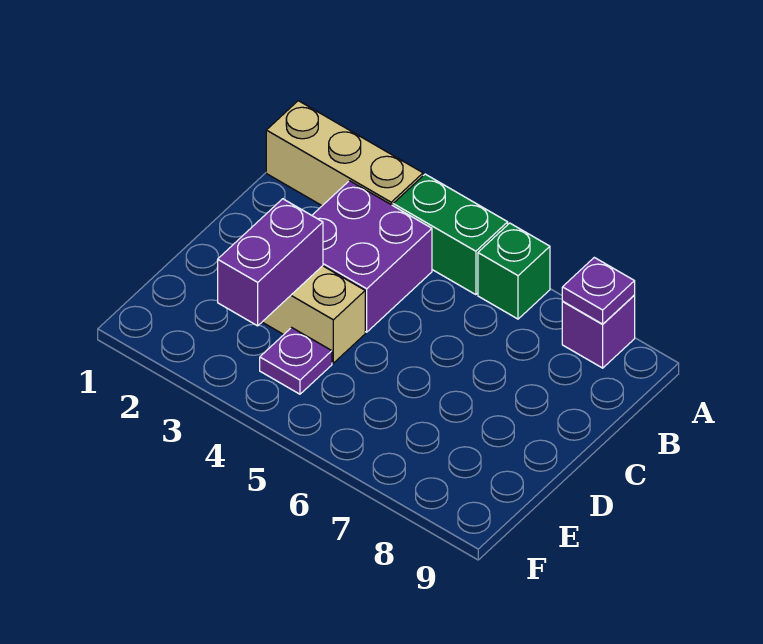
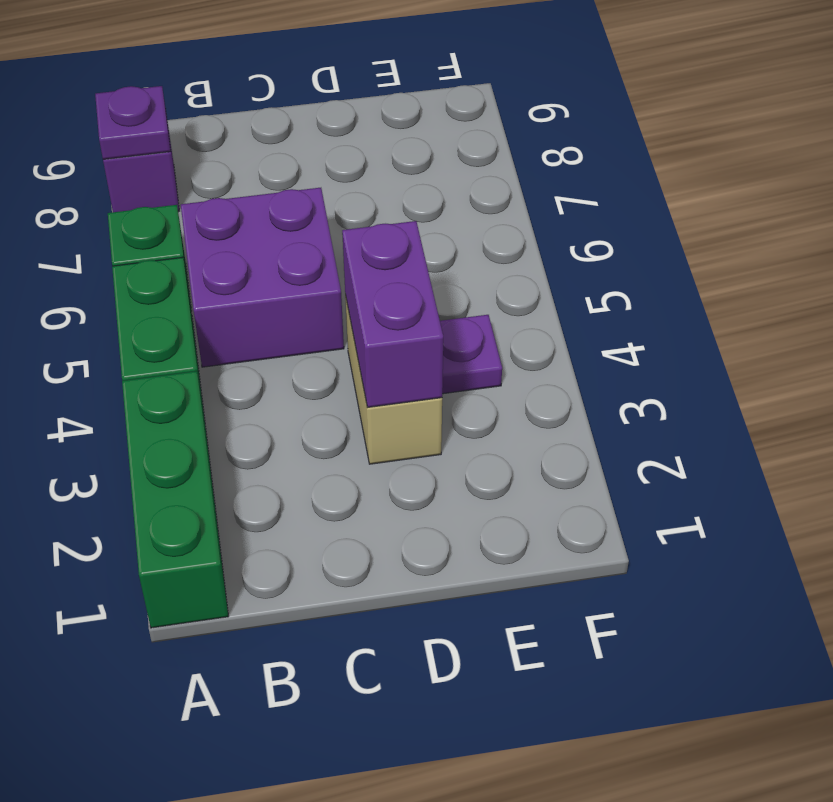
tan brick A1:A3 level 1 -> green brick A1:A3 level 1
purple brick B3:C4 level 1 -> purple brick B5:C6 level 1
purple brick D3:E3 level 2 -> purple brick D3:D4 level 2

